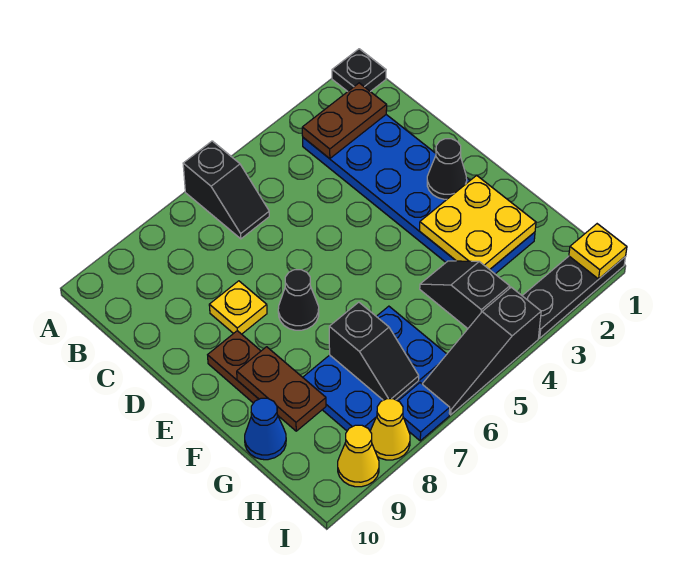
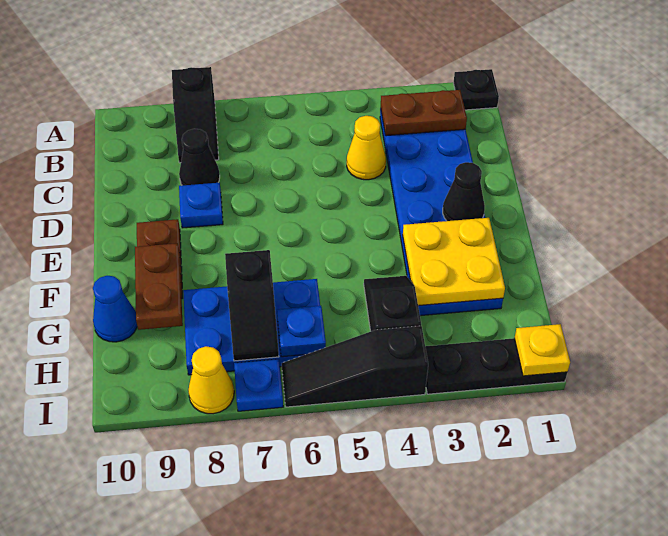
black slope A6:B6 level 1 top A -> black slope A8:B8 level 1 top A
yellow plate D8 level 1 -> blue plate D8 level 1
black cone E7 level 1 -> black cone C8 level 1
none -> blue plate H6 level 2
yellow cone I9 level 1 -> yellow cone C4 level 1

